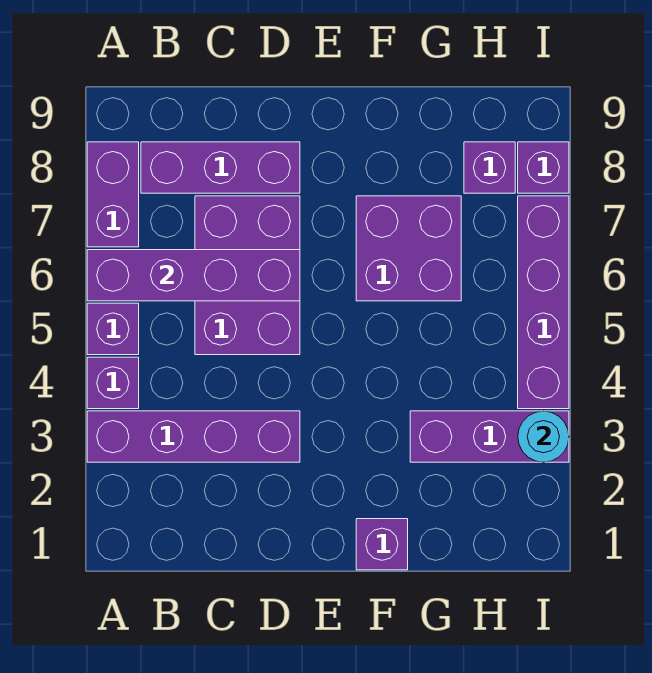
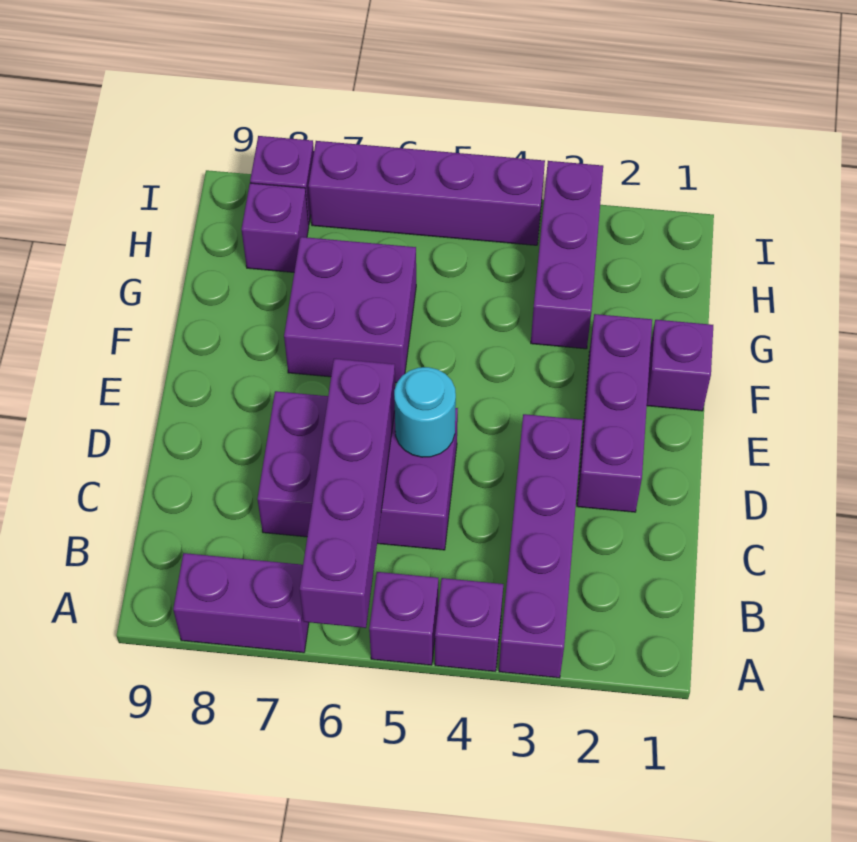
purple brick B8:D8 level 1 -> purple brick D2:F2 level 1
cyan round brick I3 level 2 -> cyan round brick D5 level 2

